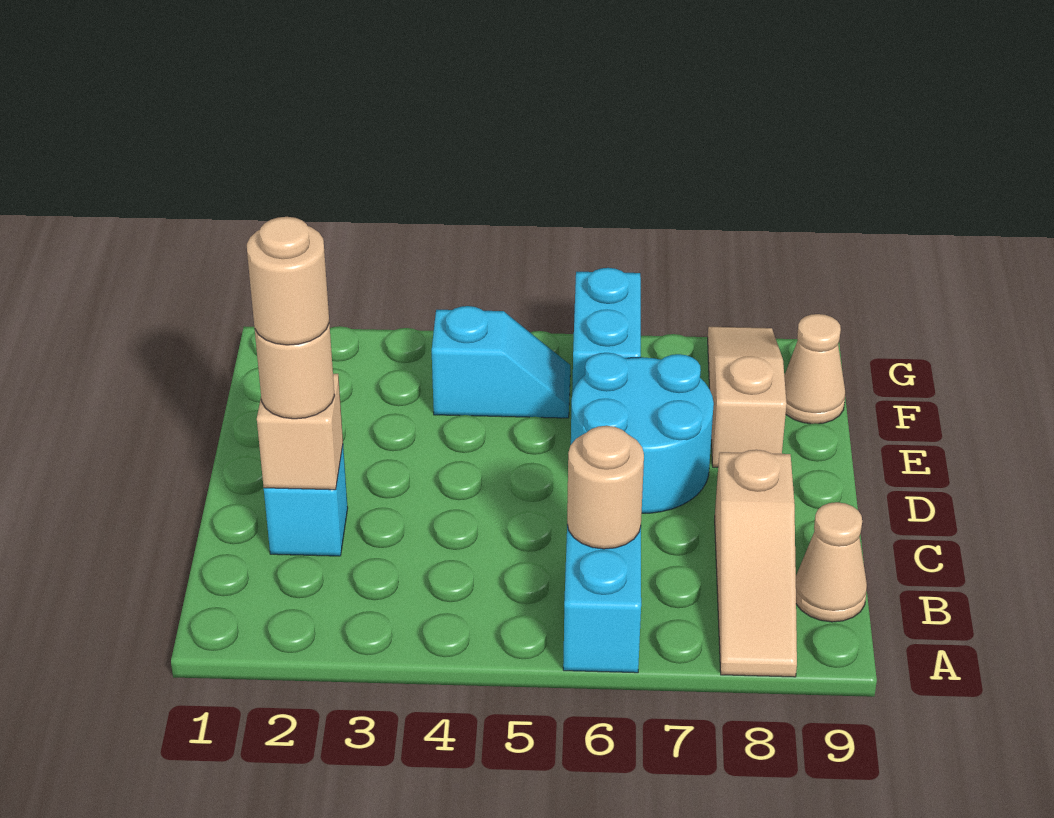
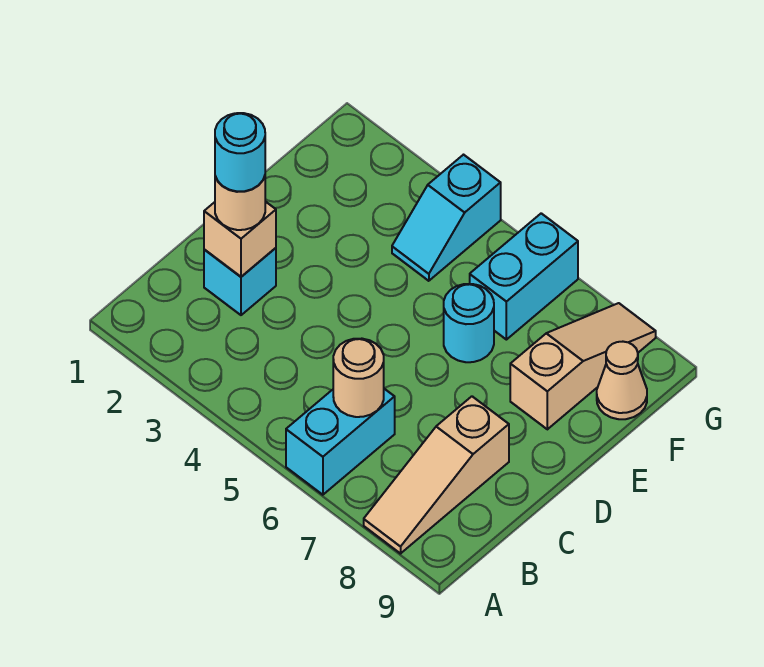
tan cone B9 level 1 -> none
tan round brick C2 level 4 -> cyan round brick C2 level 4
cyan round brick D6:E7 level 1 -> cyan round brick E6 level 1
cyan slope F4:F5 level 1 top 4 -> cyan slope F4:G4 level 1 top G

